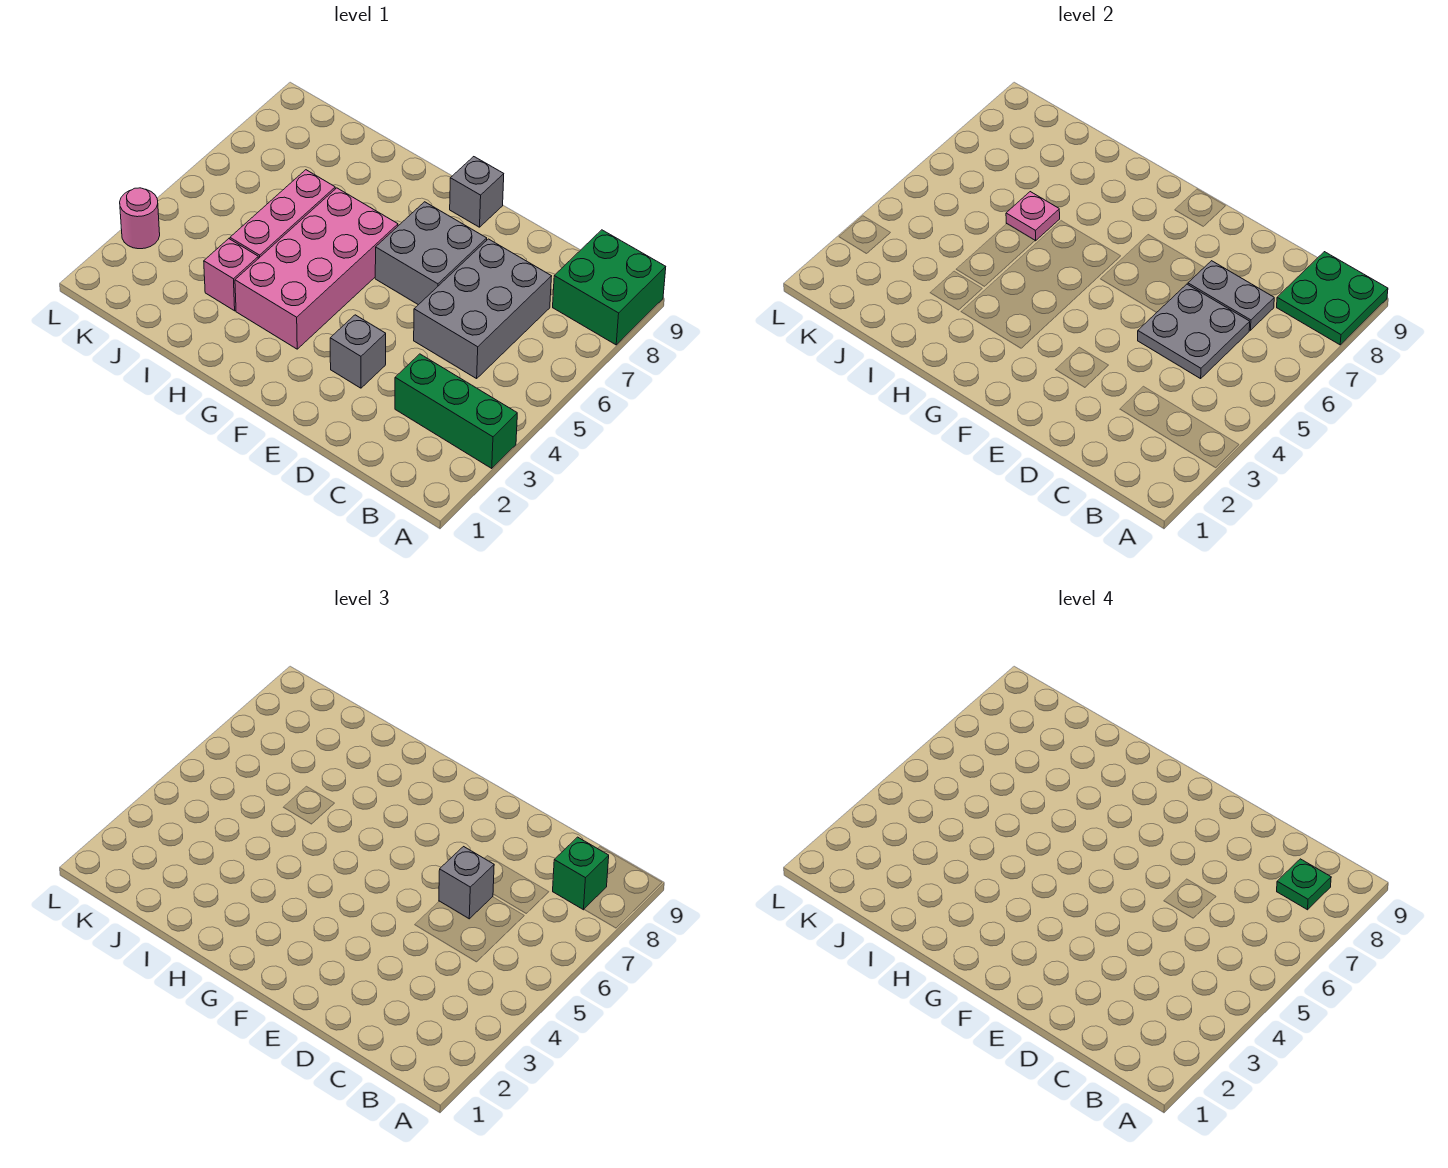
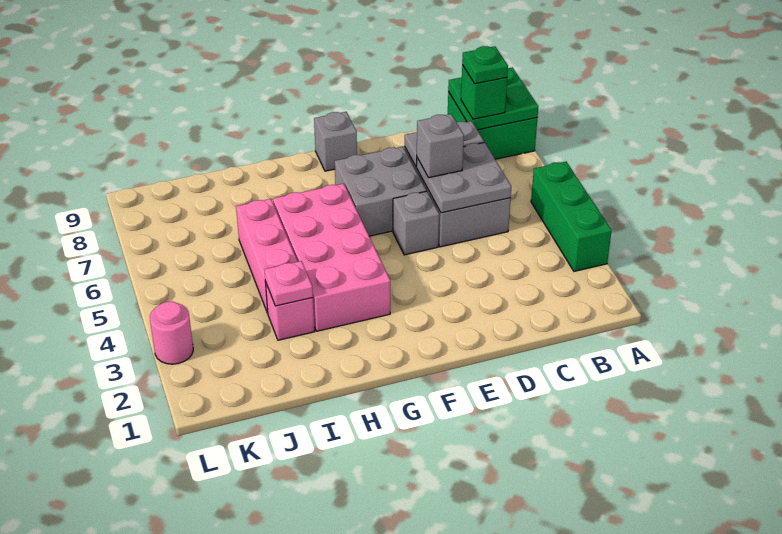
green brick A3:C3 level 1 -> green brick A3:A5 level 1
grey brick E3 level 1 -> grey brick E5 level 1
pink plate I6 level 2 -> pink plate I3 level 2

